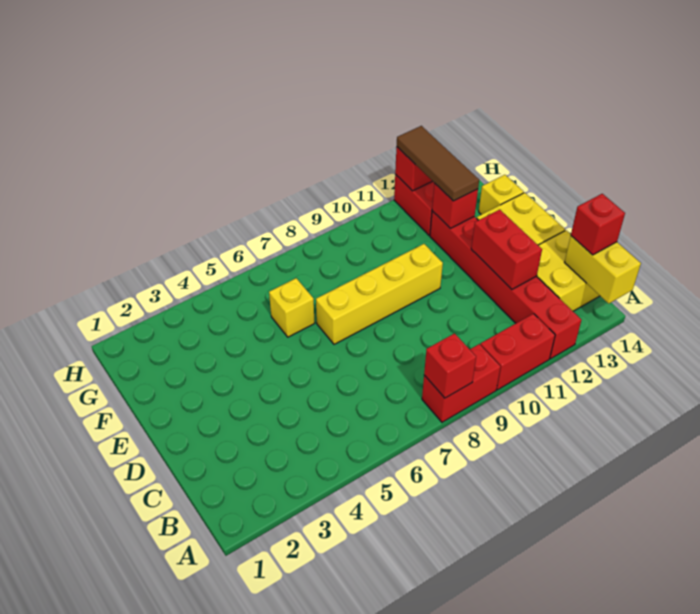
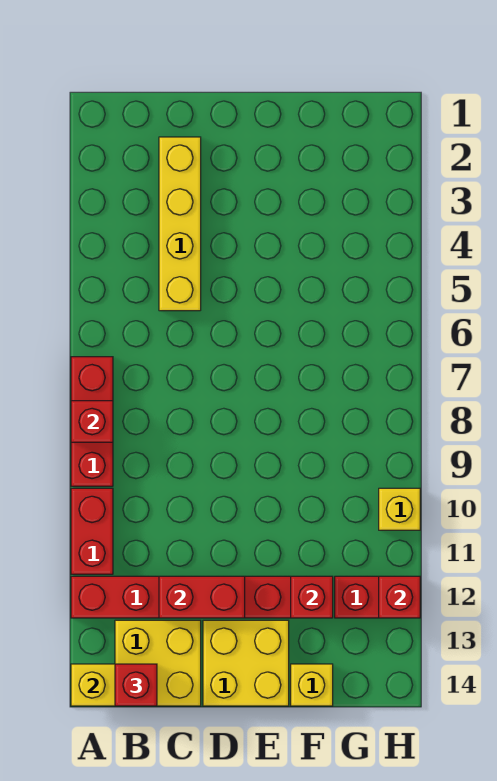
red brick A8:A9 level 1 -> red brick A7:A9 level 1
yellow brick E7:E10 level 1 -> yellow brick C2:C5 level 1
yellow brick F6 level 1 -> yellow brick H10 level 1
brown tile F12:H12 level 3 -> none

